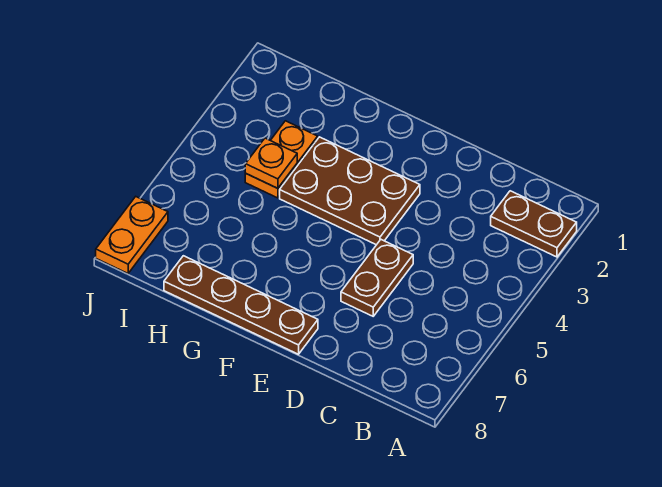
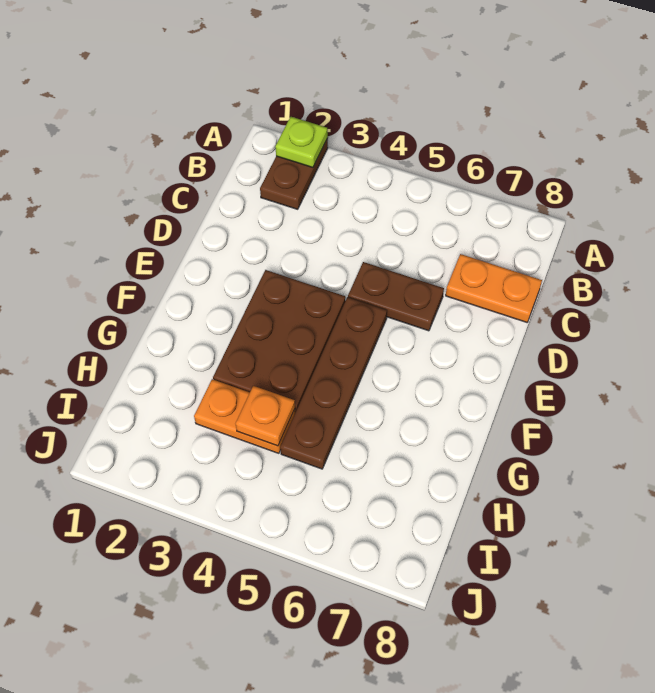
none -> lime plate A2 level 2
brown plate E8:H8 level 1 -> brown plate E5:H5 level 1
orange plate J7:J8 level 1 -> orange plate C7:C8 level 1

